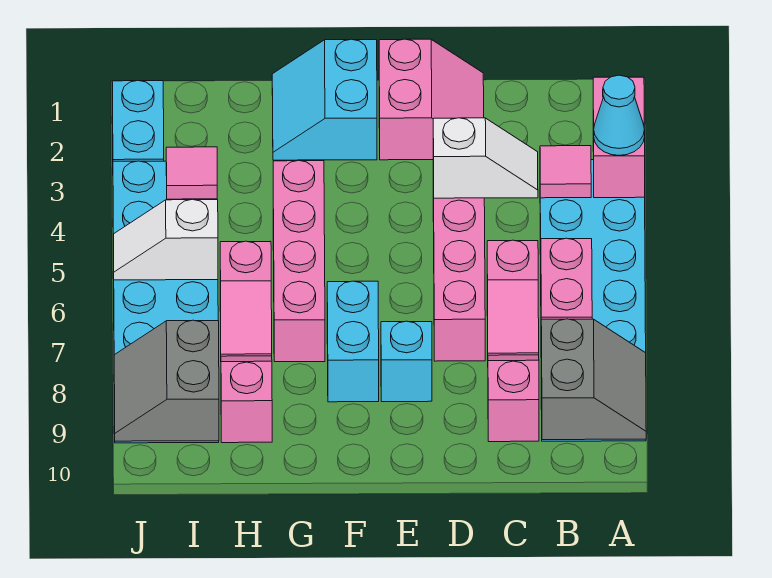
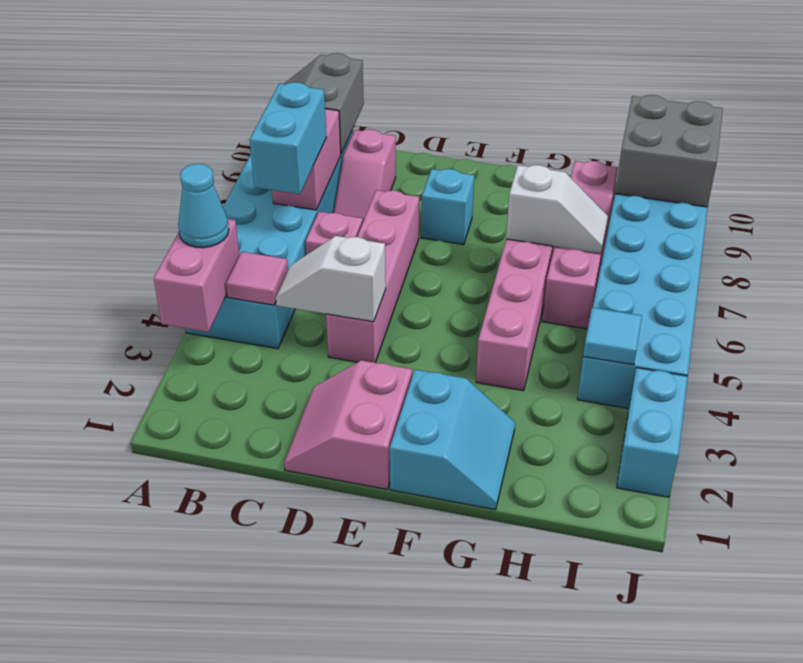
cyan brick F7:F8 level 1 -> cyan brick B6:B7 level 3
pink tile I4 level 2 -> cyan tile I4 level 2
white slope I6:J6 level 2 top I -> white slope G7:H7 level 2 top G
grey slope I9:J10 level 2 top I -> grey brick I9:J10 level 2

